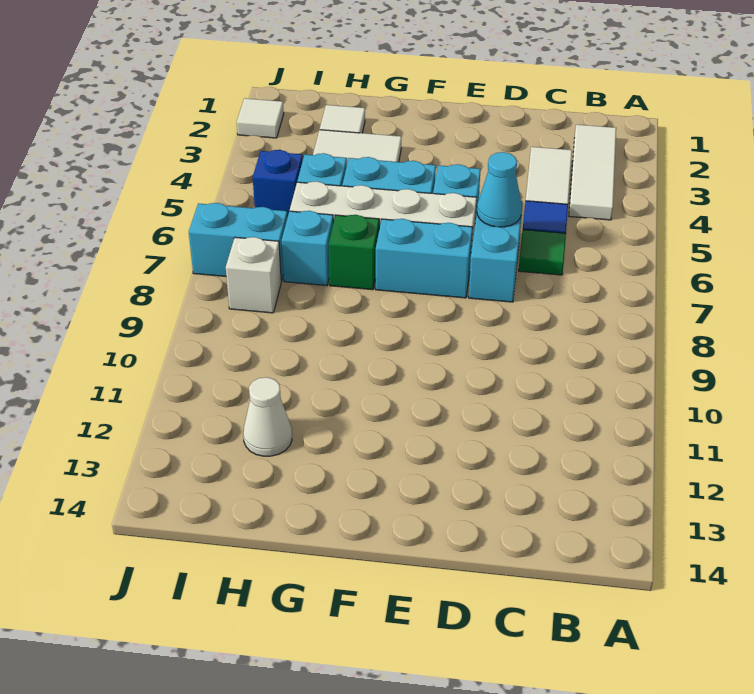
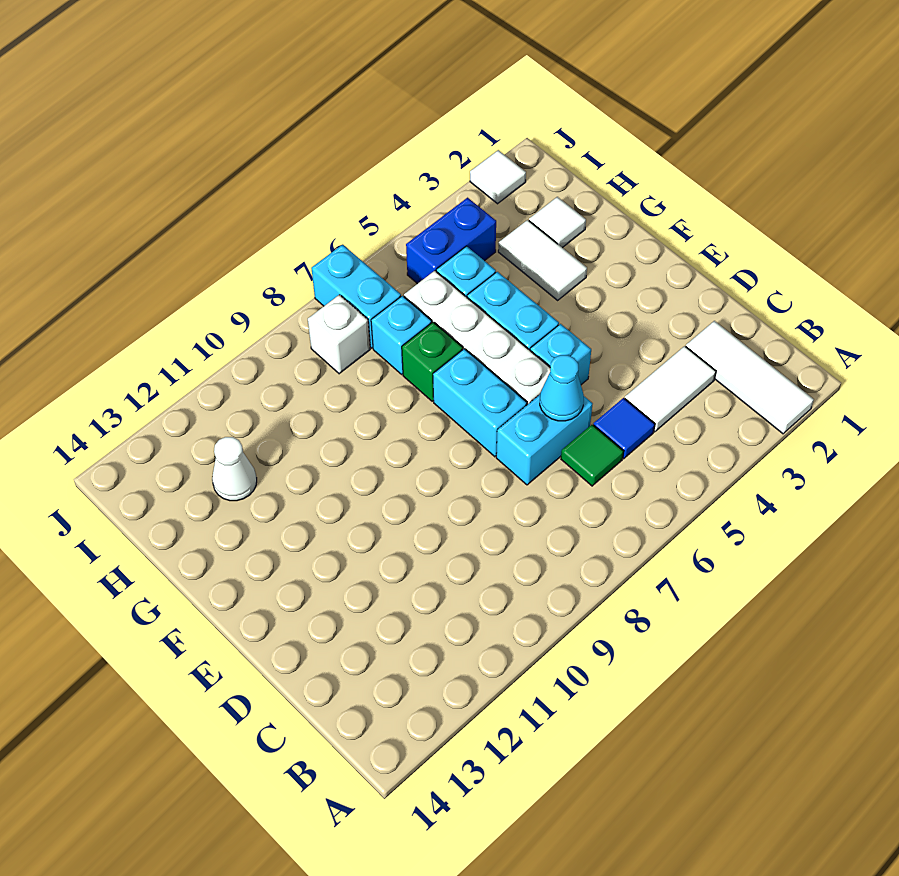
white tile B2:B4 level 1 -> white tile A2:C2 level 1
blue brick I5 level 1 -> blue brick I4:I5 level 1

